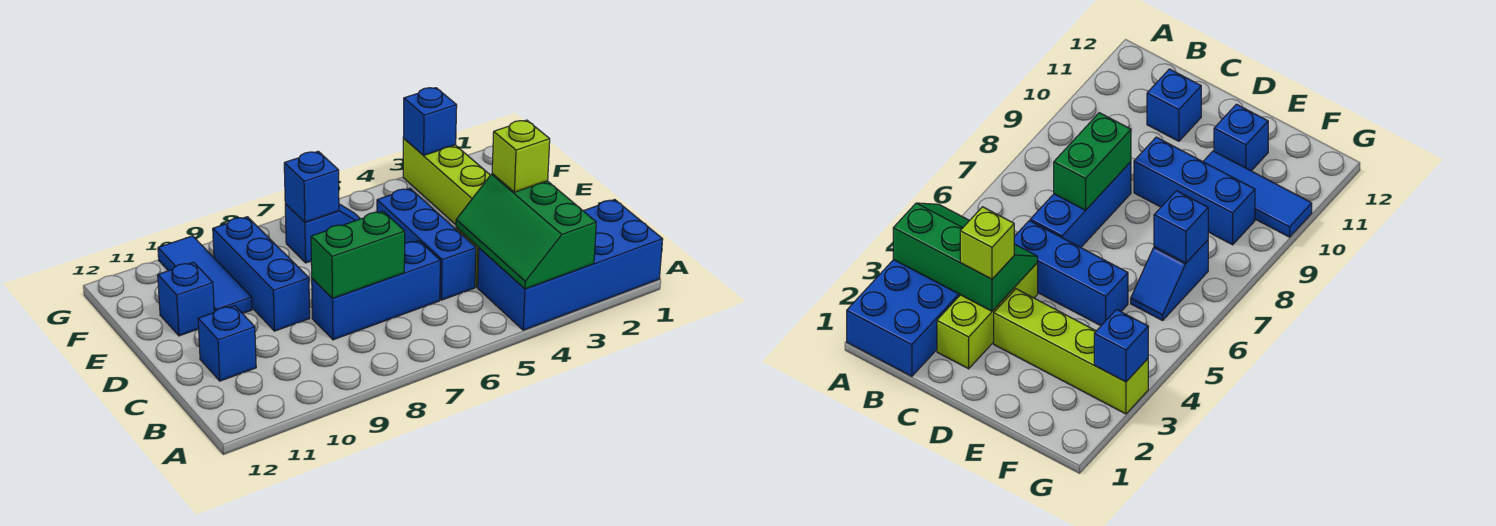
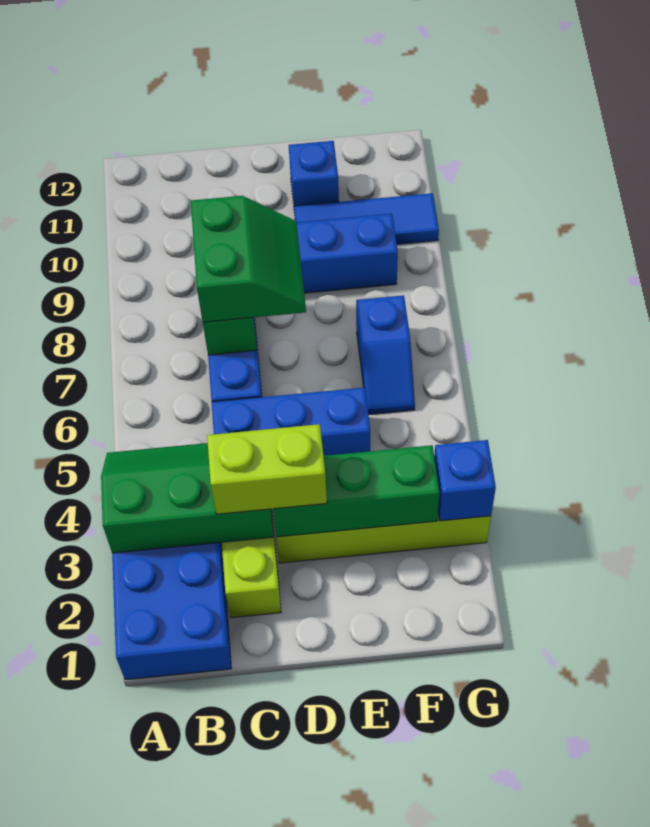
lime brick C3 level 3 -> lime brick C3:D3 level 3
none -> green slope C7:D8 level 3 top C
blue brick C11 level 1 -> none
none -> green brick D3:F3 level 2
blue brick F7 level 2 -> none

